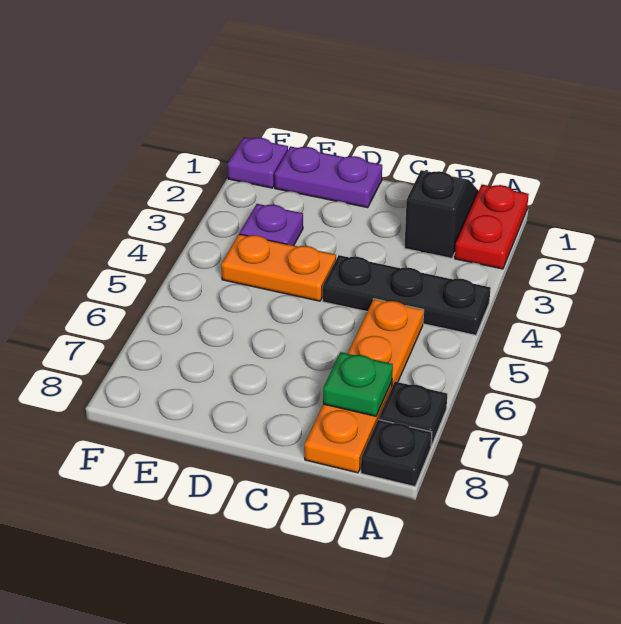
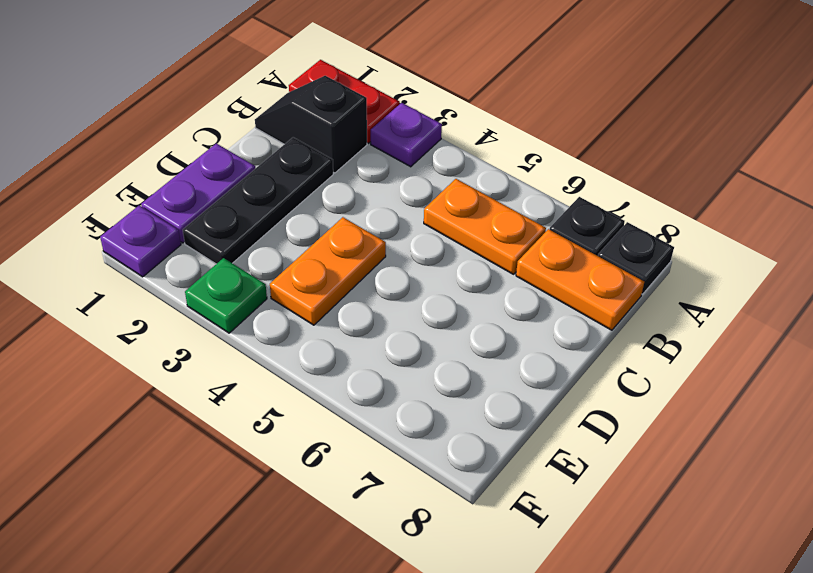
black plate A4:C4 level 1 -> black plate C2:E2 level 1
green plate B7 level 2 -> green plate F3 level 1
purple plate E3 level 1 -> purple plate A3 level 1

